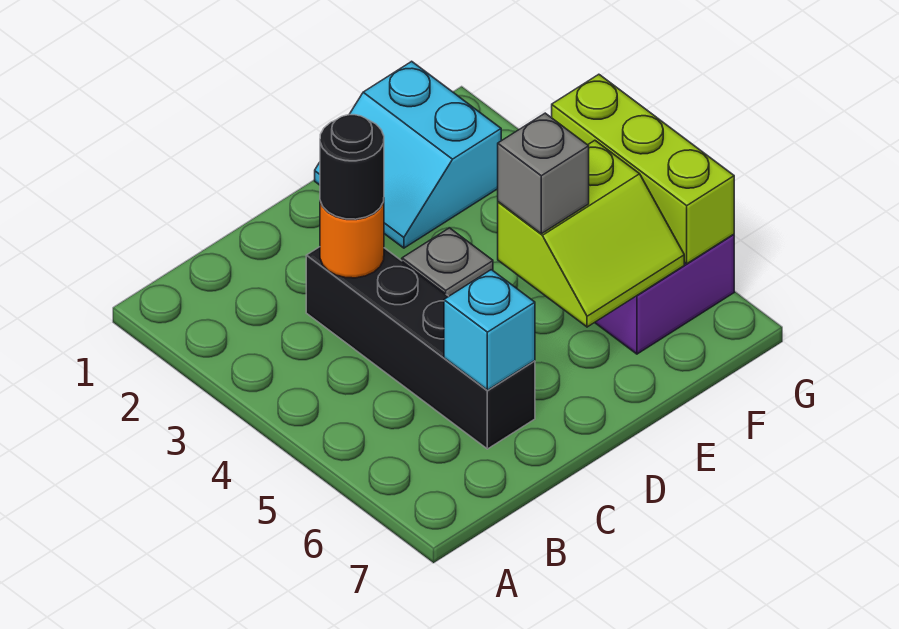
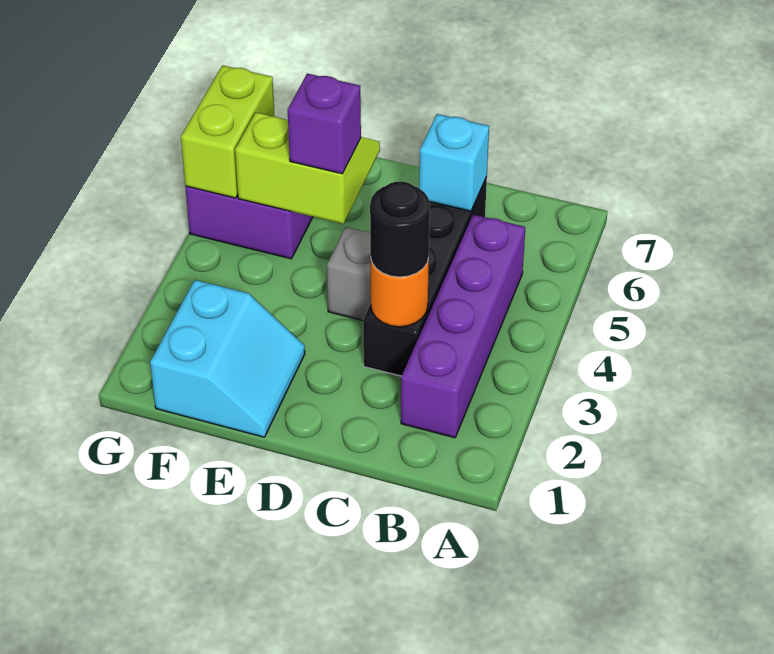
none -> purple brick B2:B5 level 1
grey brick E5 level 3 -> purple brick E5 level 3
lime brick G4:G6 level 2 -> lime brick G5:G6 level 2

